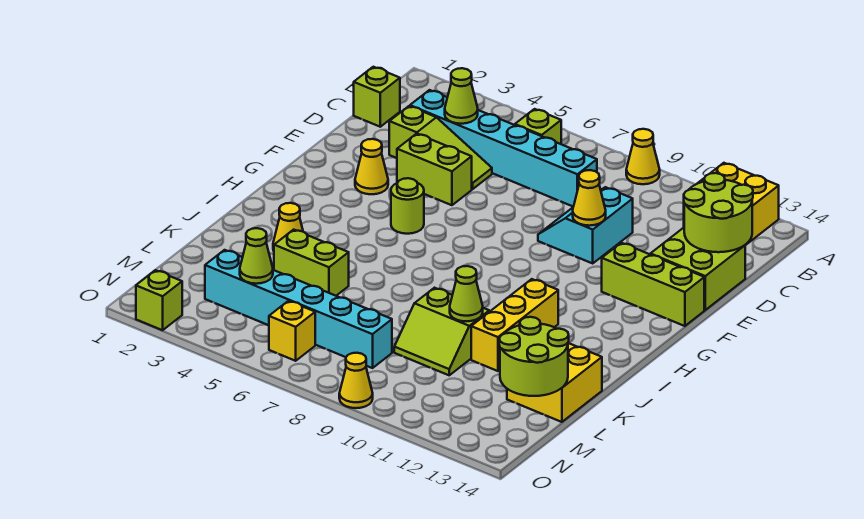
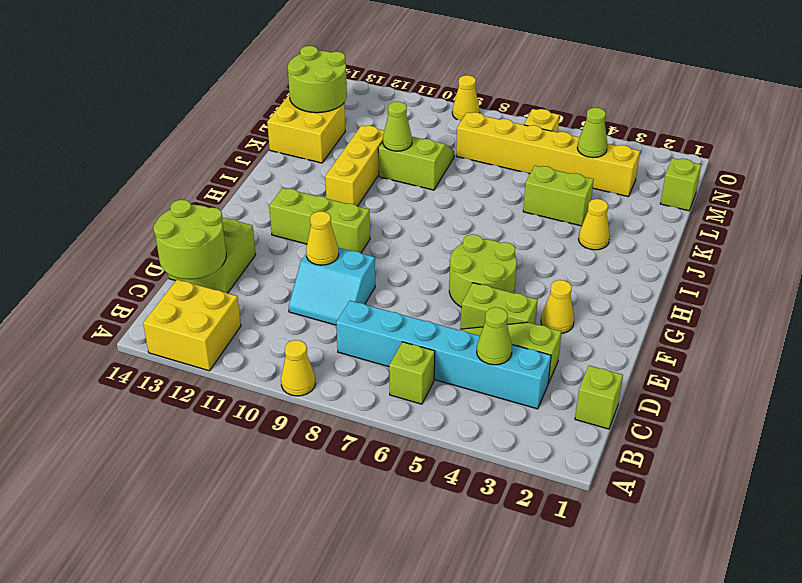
cyan slope D9:E10 level 1 top 10 -> cyan slope D9:E10 level 1 top E
lime brick F12:F14 level 1 -> lime brick G10:G12 level 1
lime round brick G5 level 1 -> lime round brick F5:G6 level 1
cyan brick M3:M8 level 1 -> yellow brick M3:M8 level 1
lime brick O2 level 1 -> lime brick M1 level 1

